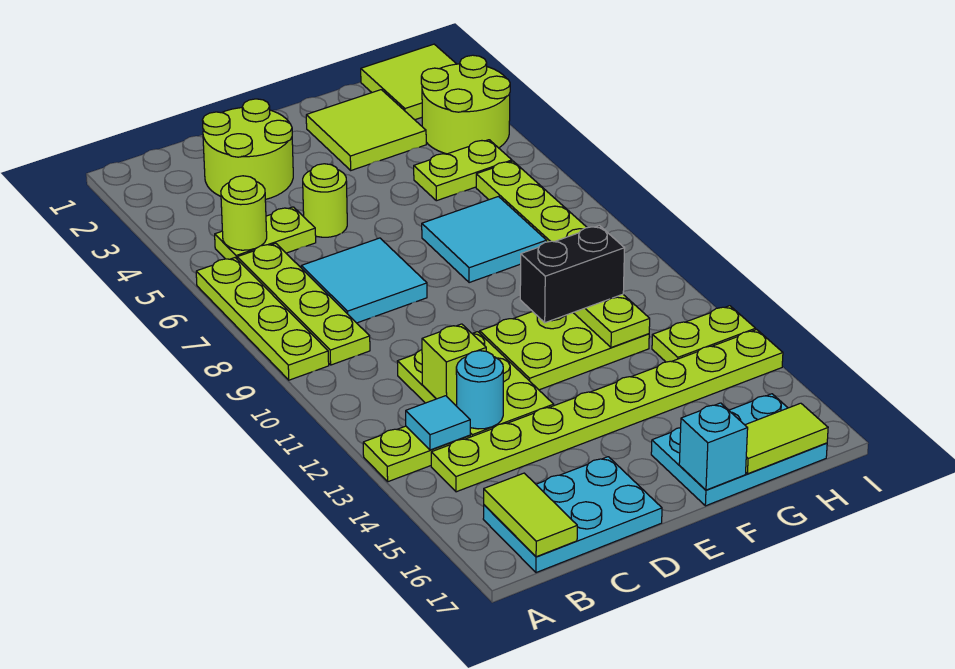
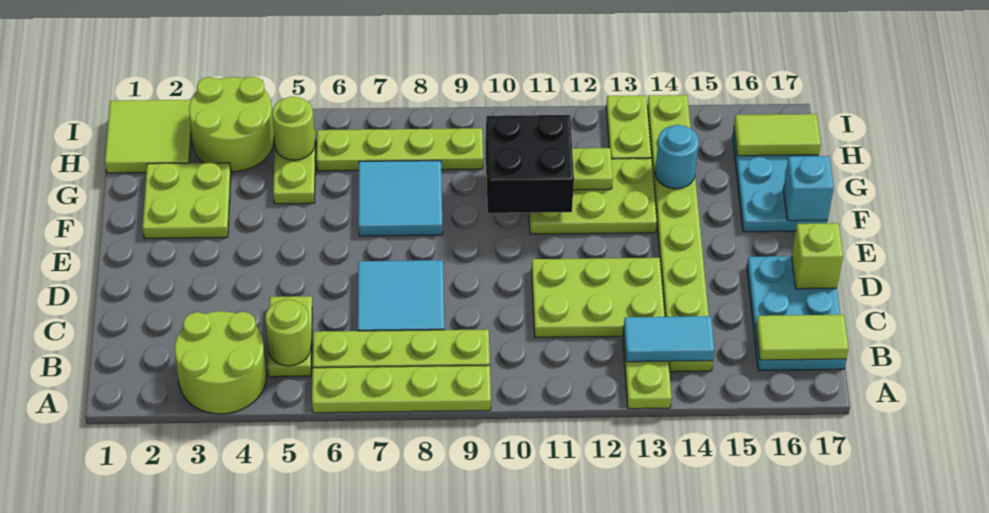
cyan tile B13 level 2 -> cyan tile B13:B14 level 2
lime round brick C2:D3 level 1 -> lime round brick A3:B4 level 1
lime brick C12 level 2 -> lime brick D17 level 2
cyan round brick C13 level 2 -> cyan round brick G14 level 2
lime round brick D5 level 1 -> lime round brick H5 level 2
lime plate E11:G12 level 1 -> lime plate F11:G13 level 1
lime tile F2:G3 level 1 -> lime plate F2:G3 level 1
black brick F11:G11 level 3 -> black brick F10:G11 level 3
lime tile G17:H17 level 2 -> lime tile H16:H17 level 2

